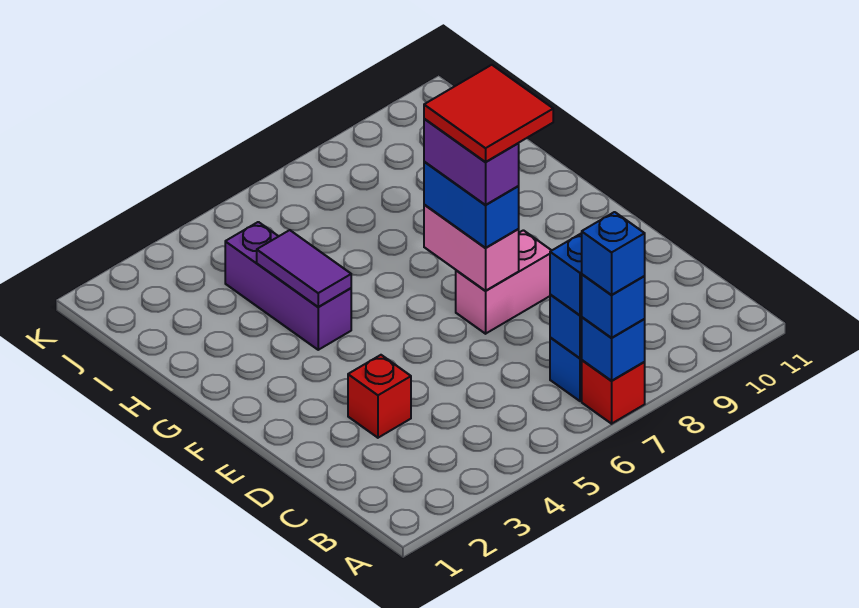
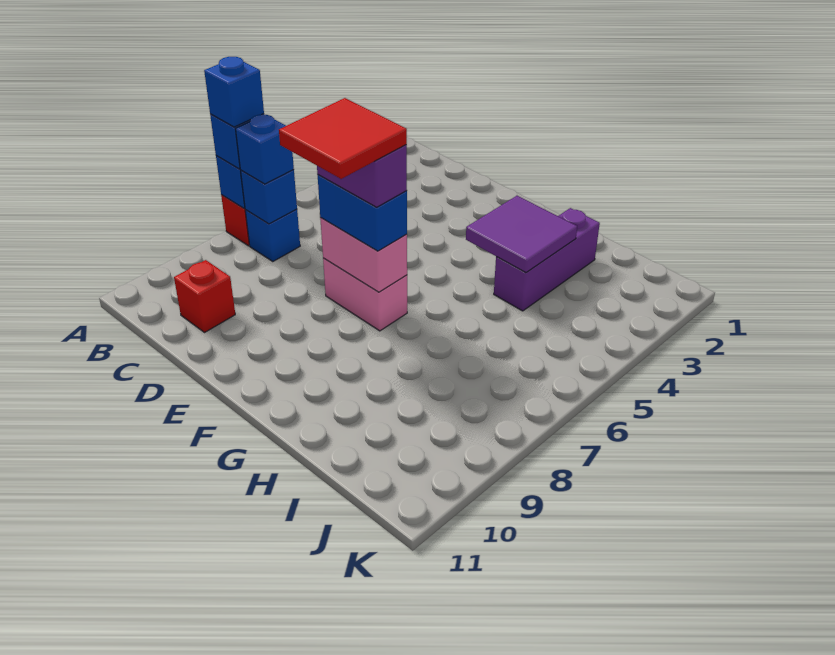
red brick D3 level 1 -> red brick C10 level 1
pink brick E7:E8 level 1 -> pink brick E7:F7 level 1
purple brick G4:I4 level 1 -> purple brick H2:H4 level 1
purple tile G4:H4 level 2 -> purple tile G3:H4 level 2

